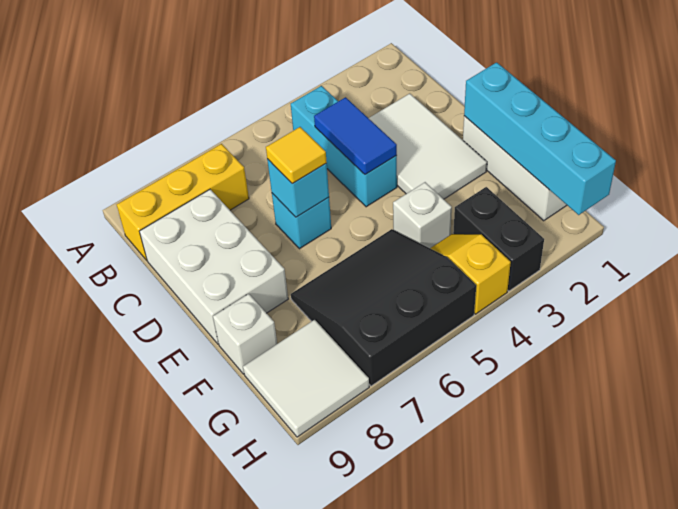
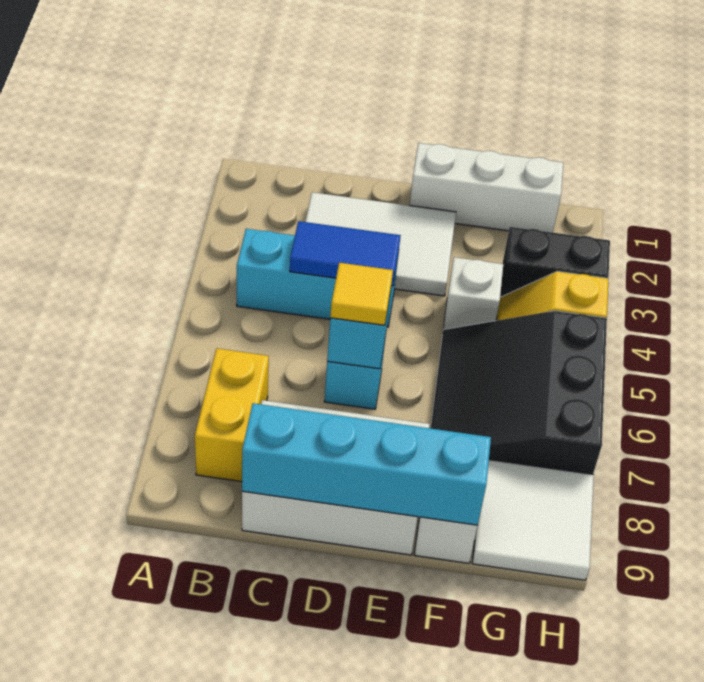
yellow brick B7:B9 level 1 -> yellow brick B7:B8 level 1
cyan brick E1:H1 level 2 -> cyan brick C9:F9 level 2

